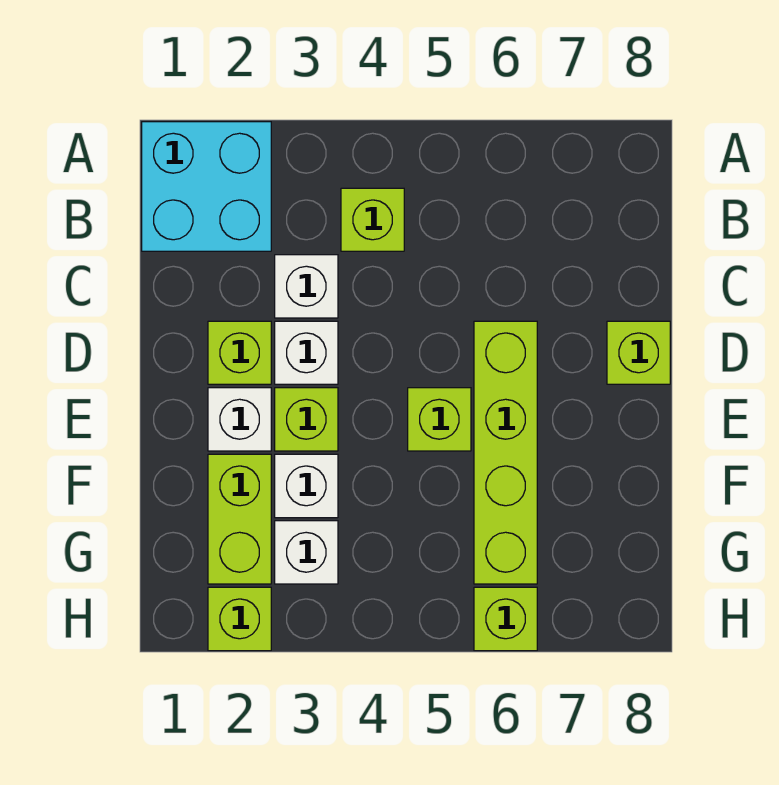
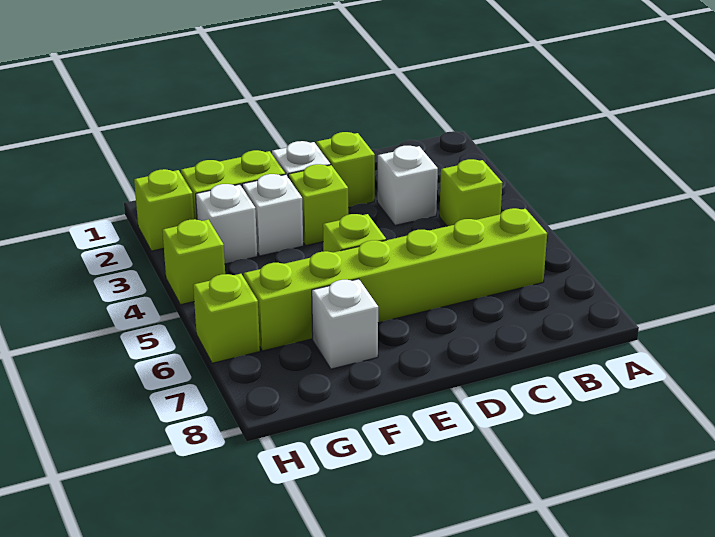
cyan brick A1:B2 level 1 -> none
white brick D3 level 1 -> white brick F7 level 1
lime brick D6:G6 level 1 -> lime brick B6:G6 level 1
lime brick D8 level 1 -> lime brick H4 level 1

